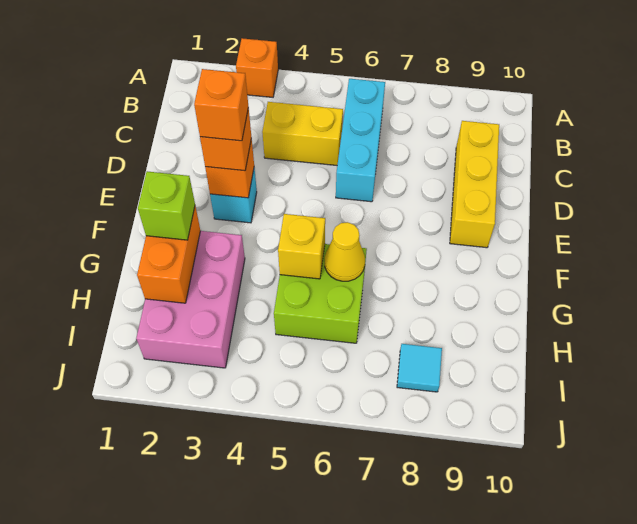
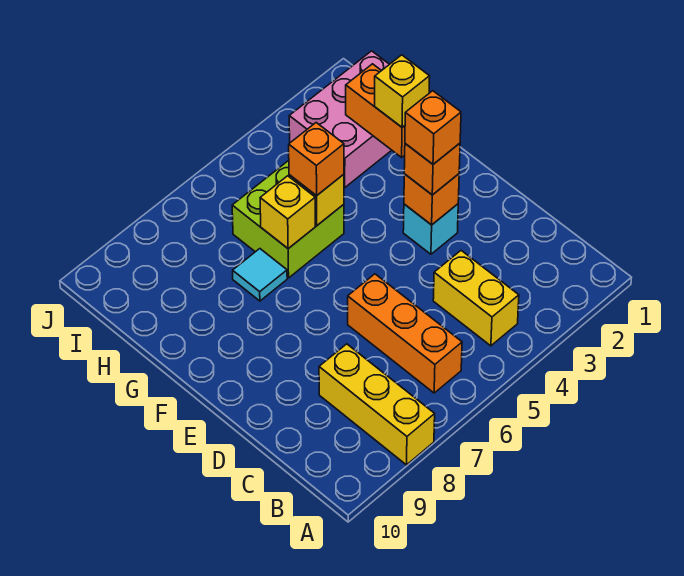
orange brick A3 level 1 -> orange brick G5 level 3
cyan brick B6:D6 level 1 -> orange brick B6:D6 level 1
yellow brick C4:C5 level 1 -> yellow brick B4:C4 level 1
yellow brick C9:E9 level 1 -> yellow brick A8:C8 level 1
pink brick G2:I3 level 1 -> pink brick H1:I3 level 1
lime brick G2 level 3 -> yellow brick G2 level 3
yellow cone G6 level 2 -> yellow brick G6 level 2
cyan tile I8 level 1 -> cyan tile G7 level 1

